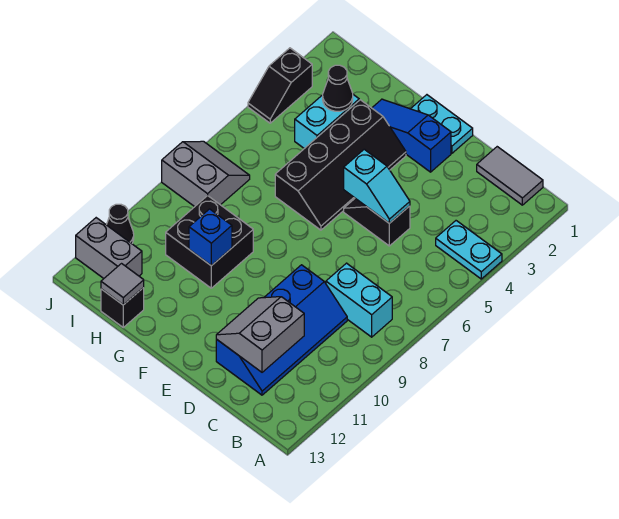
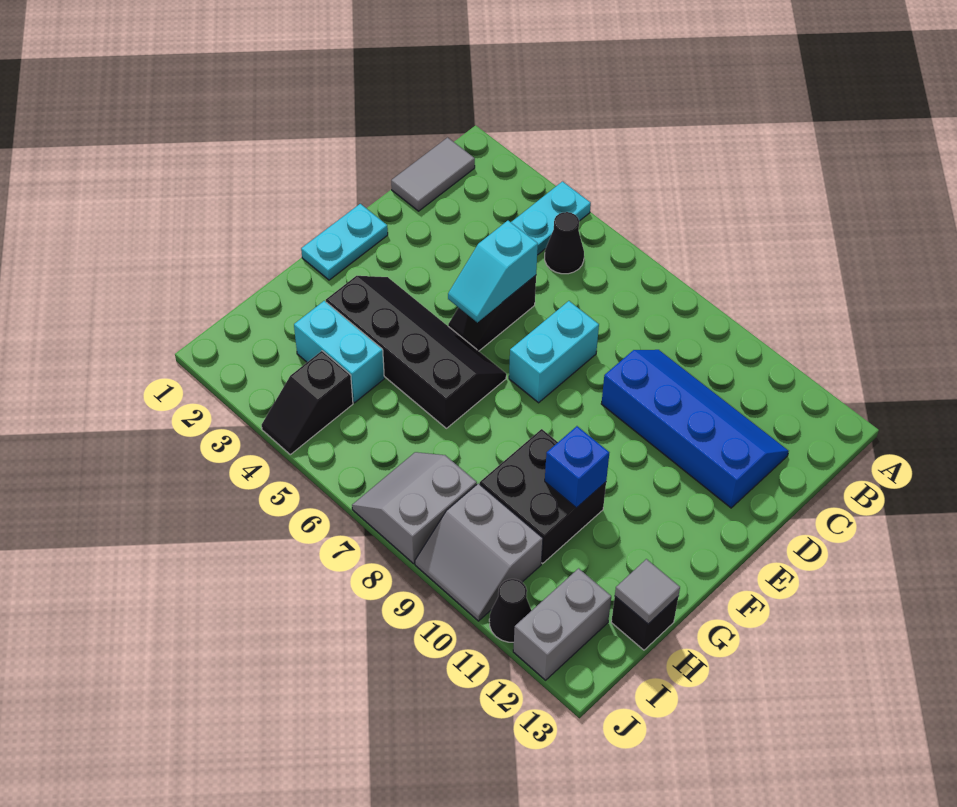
cyan brick B8:C8 level 1 -> cyan brick D7:E7 level 1
grey slope C11:D12 level 2 top C -> grey slope I9:J10 level 1 top I
cyan slope D5:E5 level 2 top E -> cyan slope D5:E5 level 2 top D
blue slope E2:G2 level 1 top E -> none
black cone H3 level 2 -> black cone B5 level 1
black slope J3:J4 level 1 top 3 -> black slope I4:J4 level 1 top I

